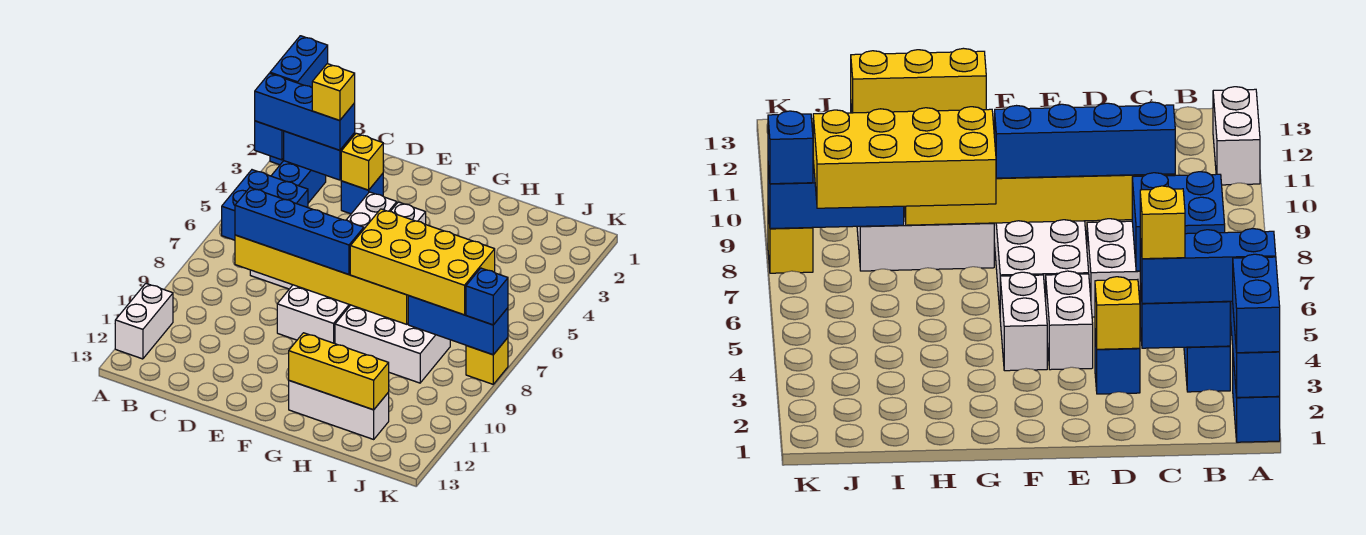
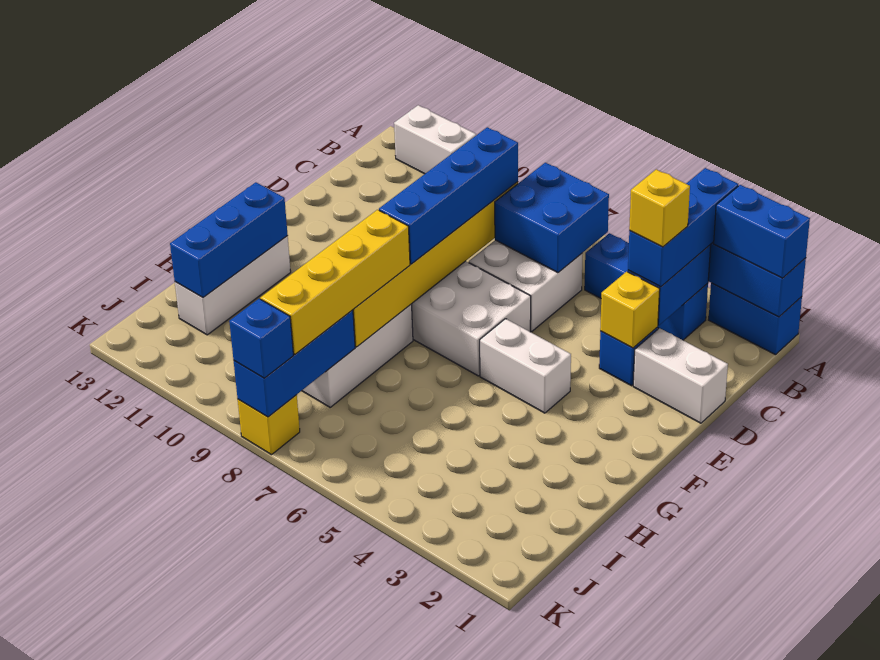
white brick E4:E5 level 1 -> white brick D1:D2 level 1
yellow brick G7:J8 level 3 -> yellow brick G8:J8 level 3
yellow brick G12:I12 level 2 -> blue brick G12:I12 level 2

